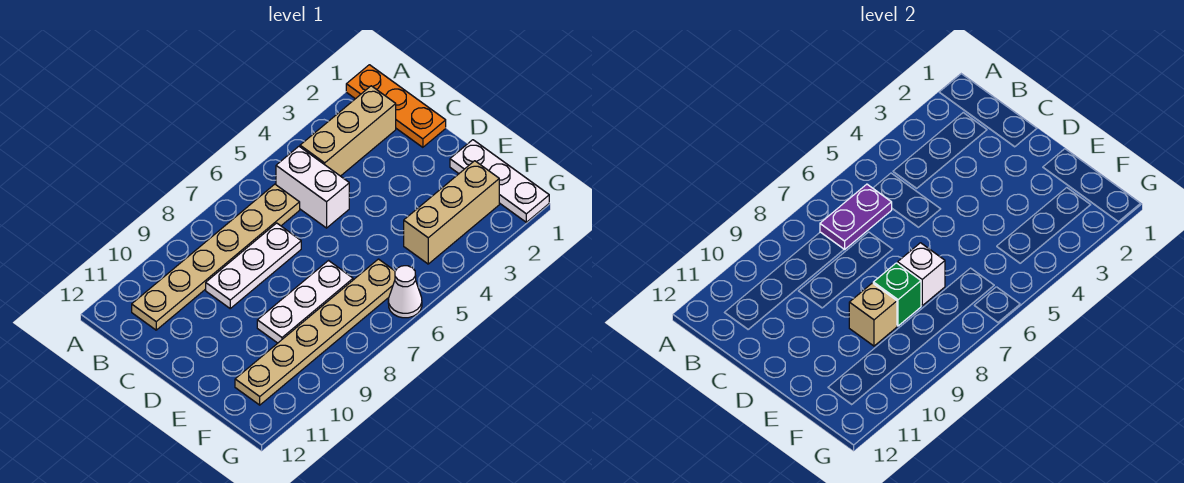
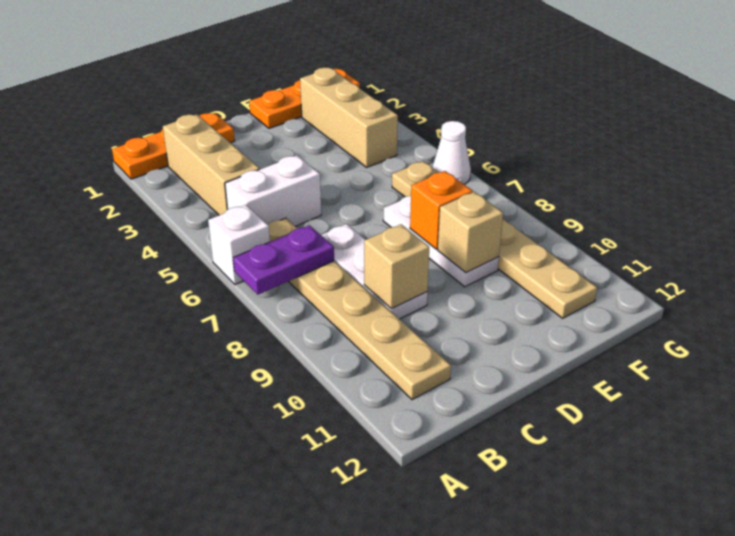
purple plate B6:B7 level 2 -> purple plate A7:B7 level 2
none -> tan brick C9 level 2
white plate E1:G1 level 1 -> orange plate E1:G1 level 1
white brick E7 level 2 -> white brick A6 level 1
green brick E8 level 2 -> orange brick E8 level 2

